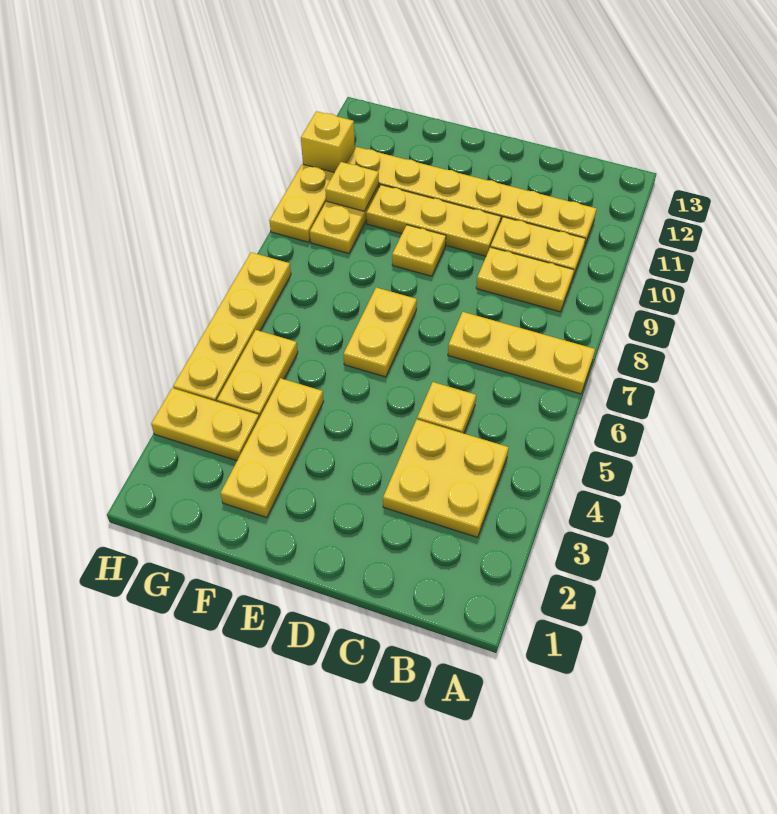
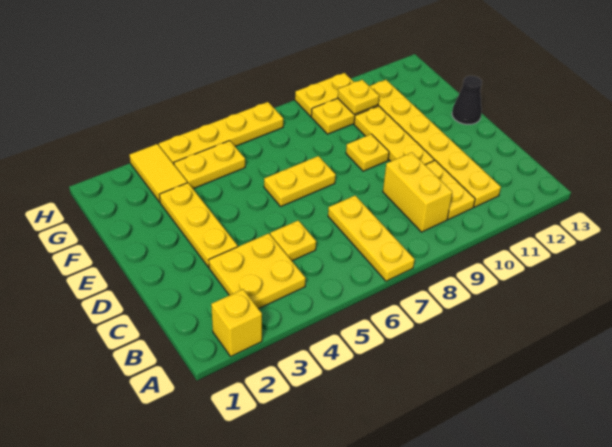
yellow plate B9:C9 level 1 -> yellow brick B9:C9 level 1
none -> black cone E13 level 1
yellow plate F2:F4 level 1 -> yellow plate D3:F3 level 1
yellow plate G3:H3 level 1 -> yellow tile G3:H3 level 1
yellow brick H11 level 1 -> yellow brick A2 level 1

